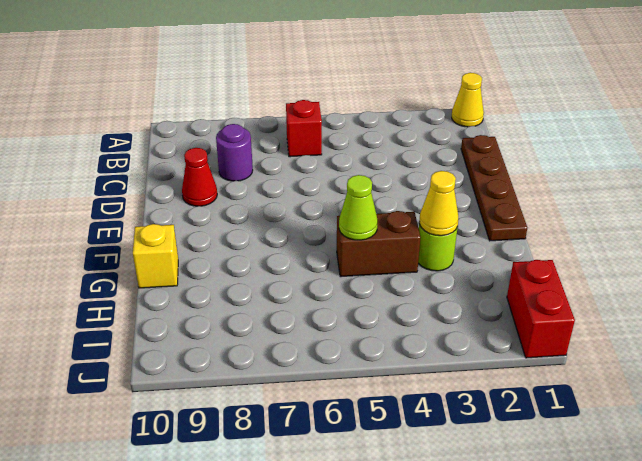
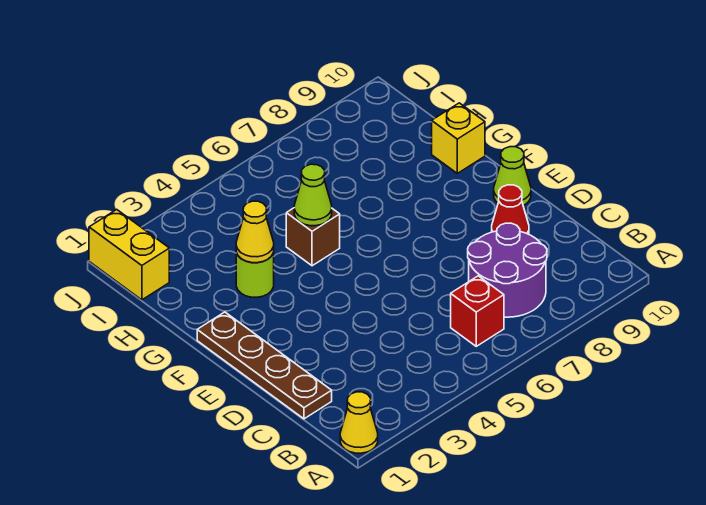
purple round brick C8 level 1 -> purple round brick B7:C8 level 1
none -> lime cone E10 level 1
brown brick G4:G5 level 1 -> brown brick G5 level 1
red brick I1:J1 level 1 -> yellow brick I1:J1 level 1

